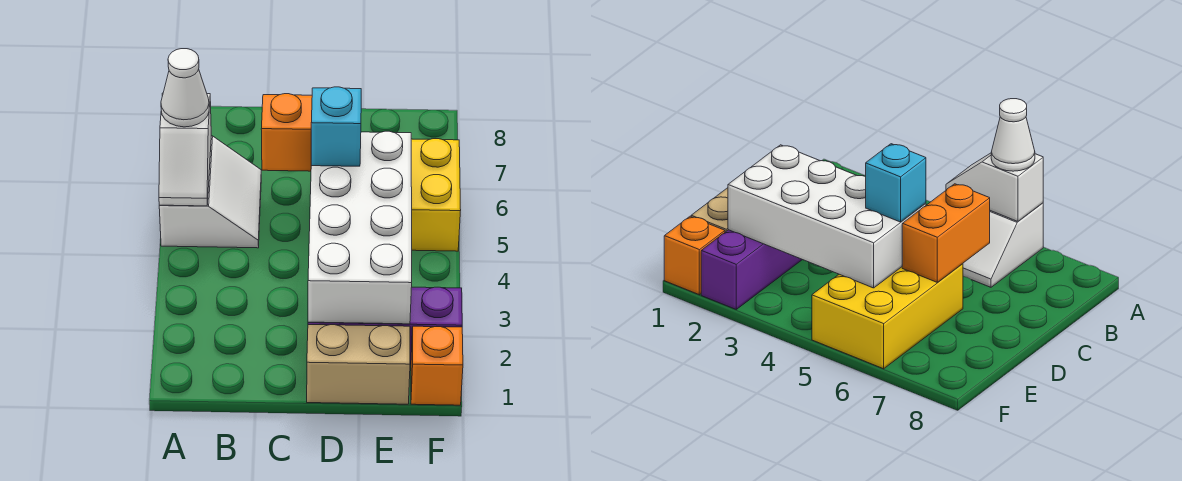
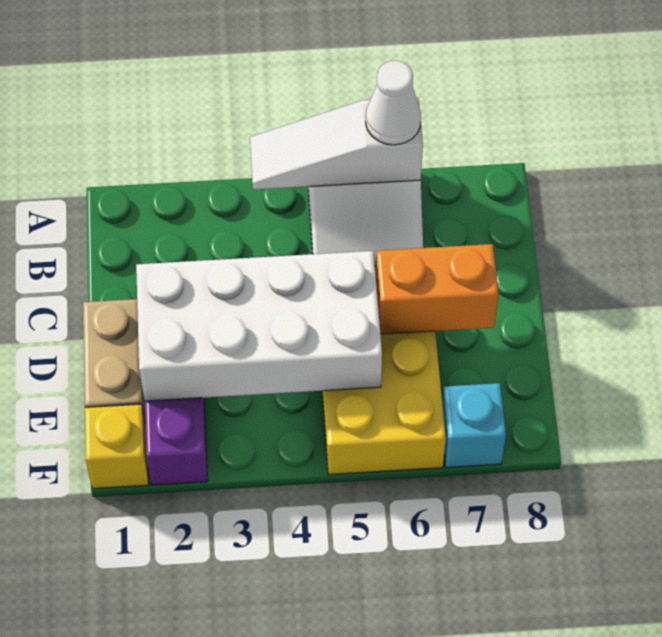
white slope A5:A6 level 2 top 6 -> white slope A4:A6 level 2 top 6
orange brick C6:D6 level 2 -> orange brick D6:D7 level 2
cyan brick D5 level 3 -> cyan brick F7 level 1
orange brick F1 level 1 -> yellow brick F1 level 1

